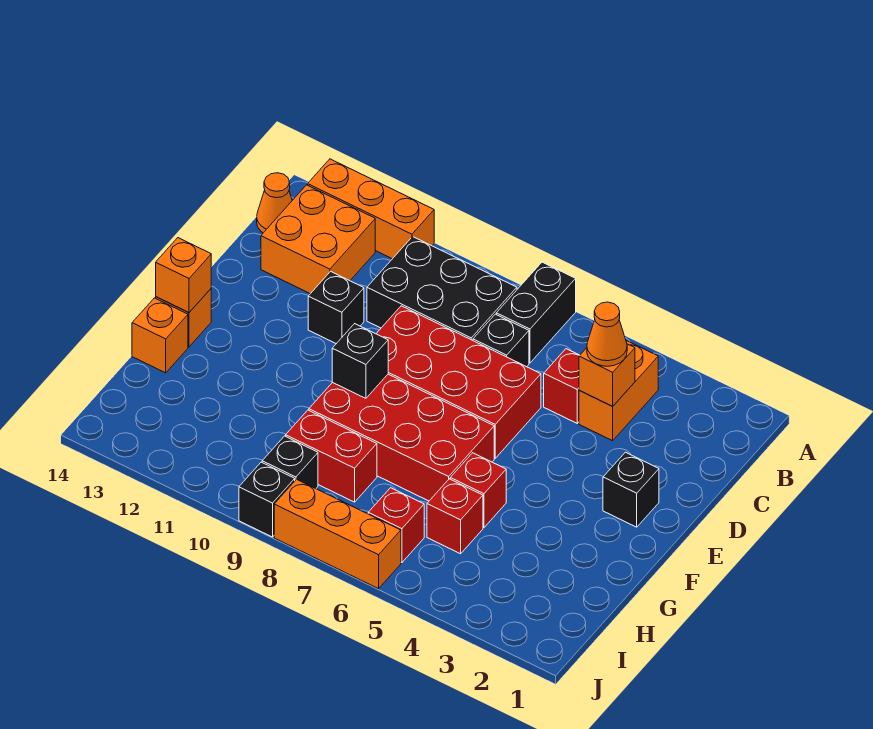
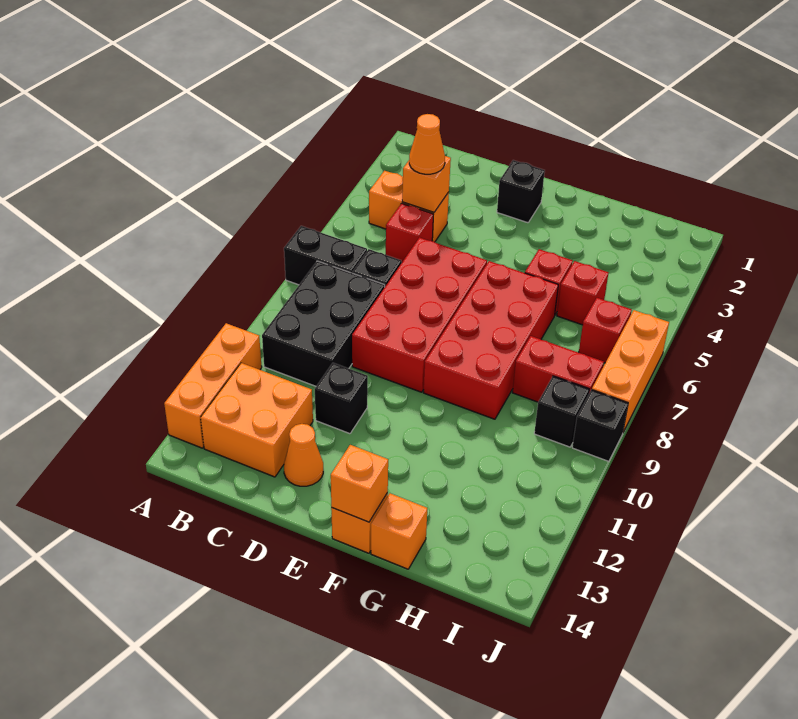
orange cone B14 level 1 -> orange cone D13 level 1
black brick F9 level 2 -> none
red brick H8:H9 level 1 -> red brick H8:I8 level 1

